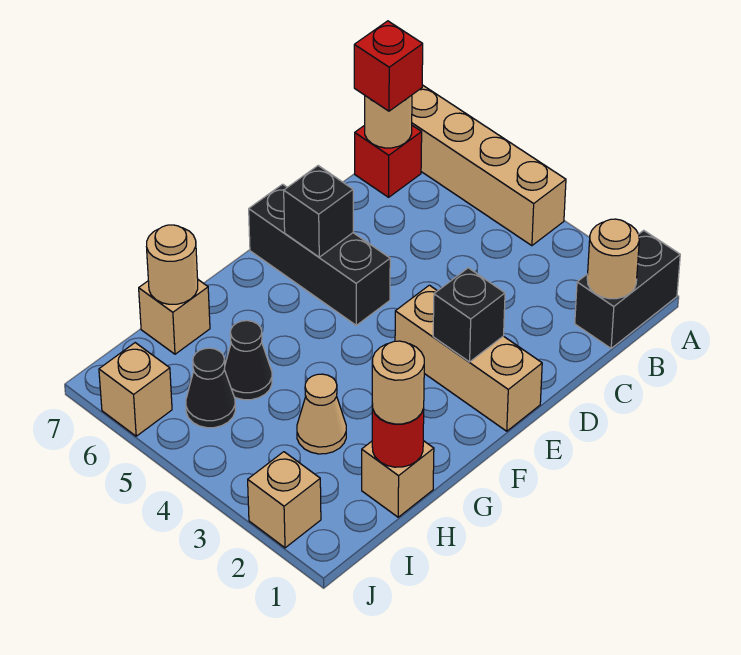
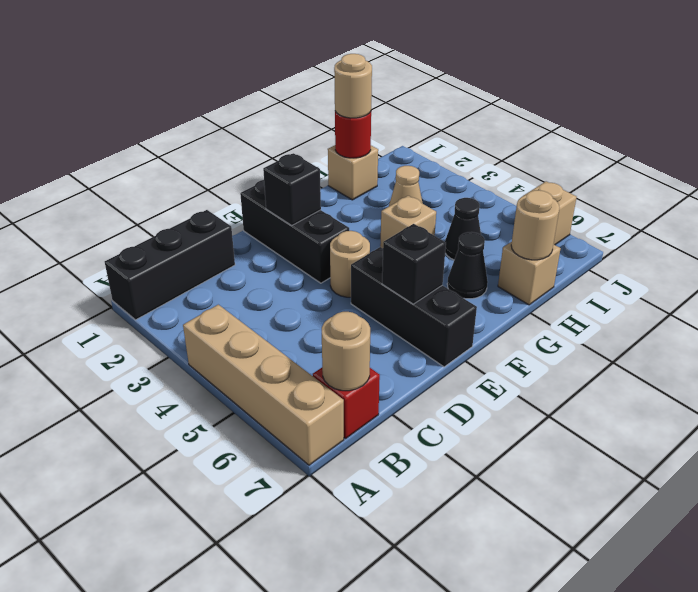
black brick A1:B1 level 1 -> black brick A1:C1 level 1
tan round brick B1 level 2 -> tan round brick E4 level 1
red brick B7 level 3 -> none
tan brick E1:E3 level 1 -> black brick E1:E3 level 1
black cone I5 level 1 -> black cone G6 level 1
tan brick J2 level 1 -> tan brick G4 level 1

